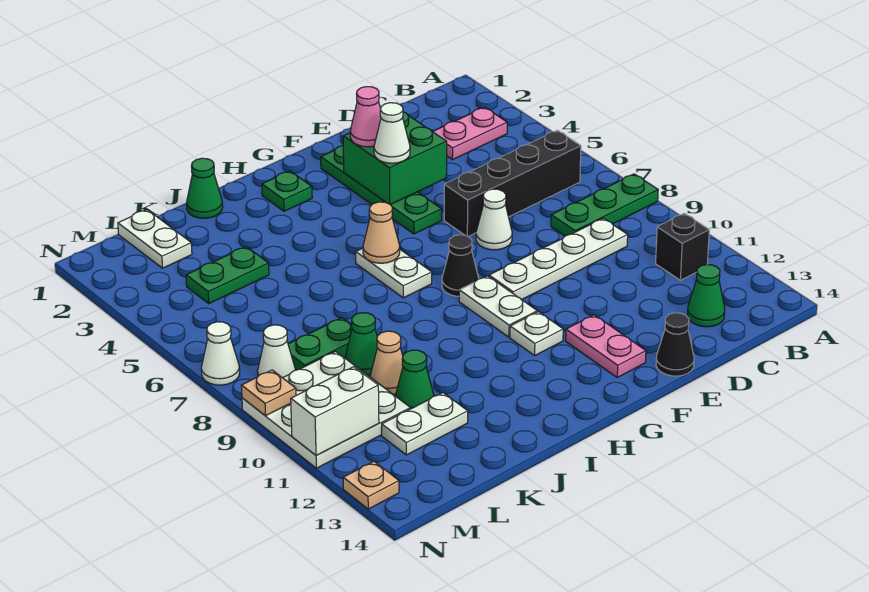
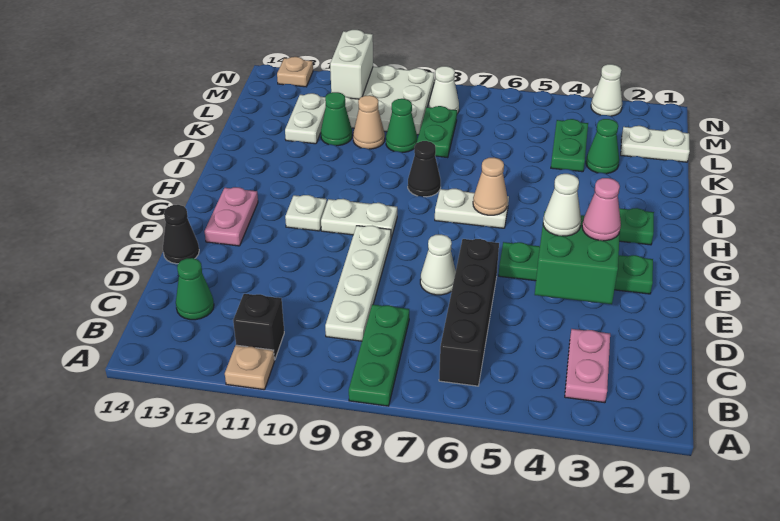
pink plate F12:F13 level 1 -> pink plate F13:G13 level 1
black cone G8 level 1 -> black cone I8 level 1
green cone J1 level 1 -> green cone K3 level 1
white cone N7 level 1 -> white cone N3 level 1
tan plate N9 level 2 -> tan plate A11 level 1

